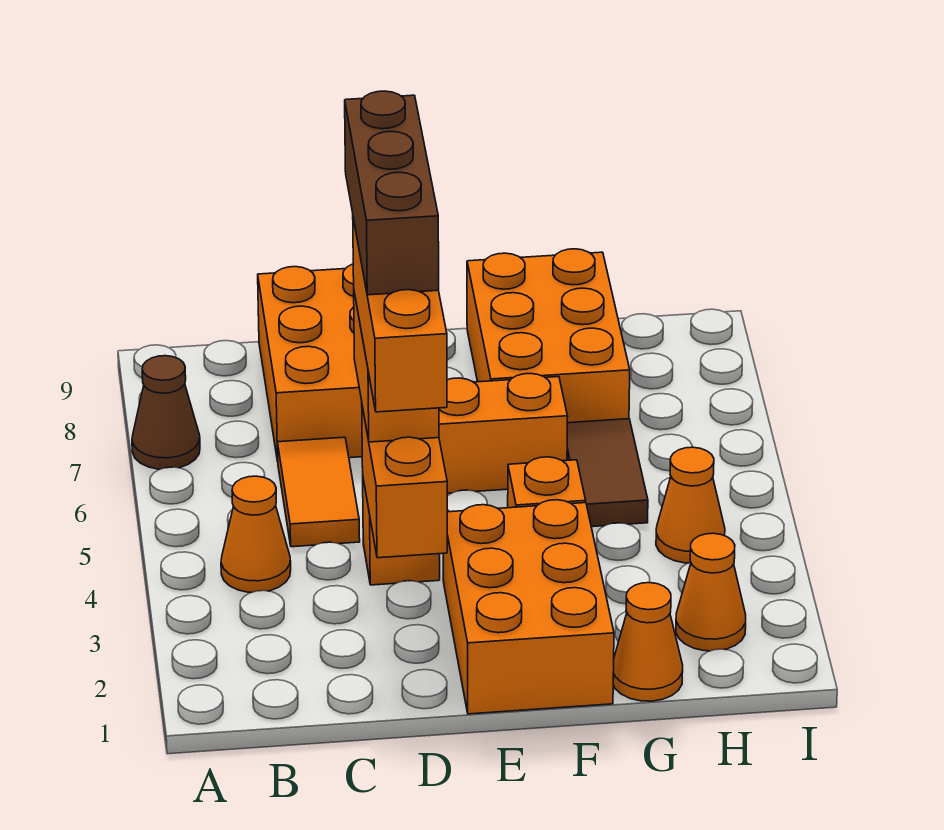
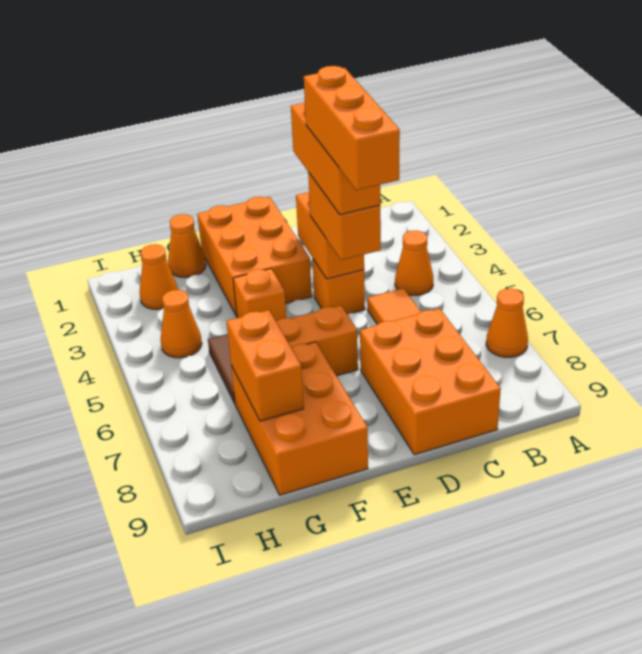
brown cone A7 level 1 -> orange cone A7 level 1
brown brick D4:D6 level 5 -> orange brick D4:D6 level 5
none -> orange brick G7:G8 level 2

